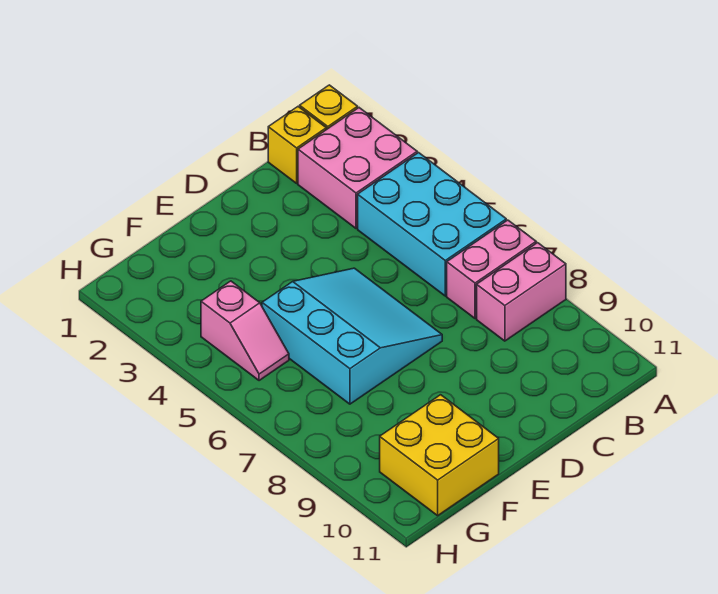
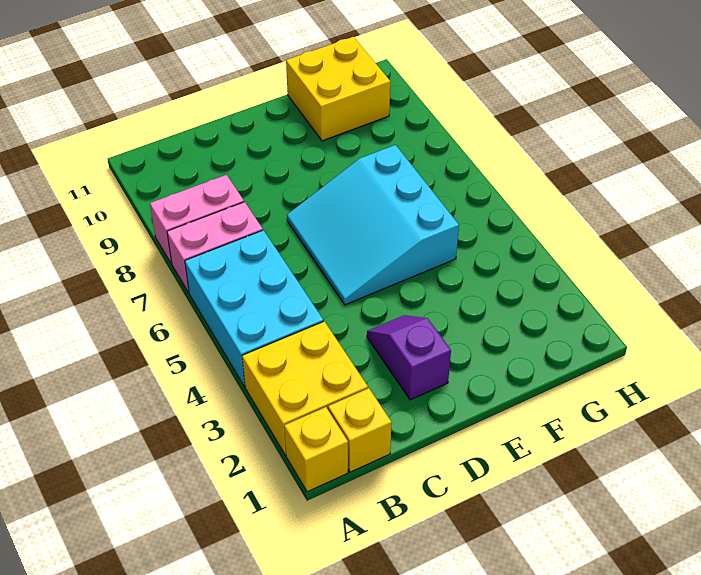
pink brick A2:B3 level 1 -> yellow brick A2:B3 level 1
none -> purple slope D2:D3 level 1 top 2
pink slope G4:G5 level 1 top 4 -> none

